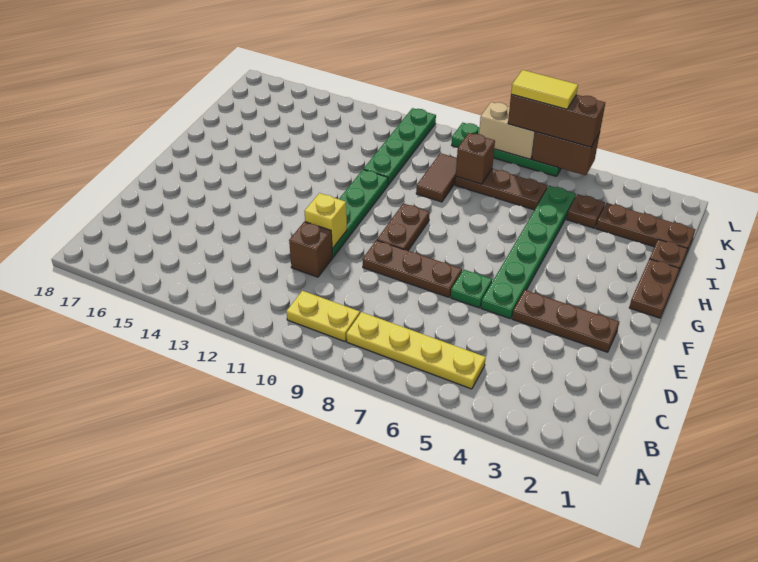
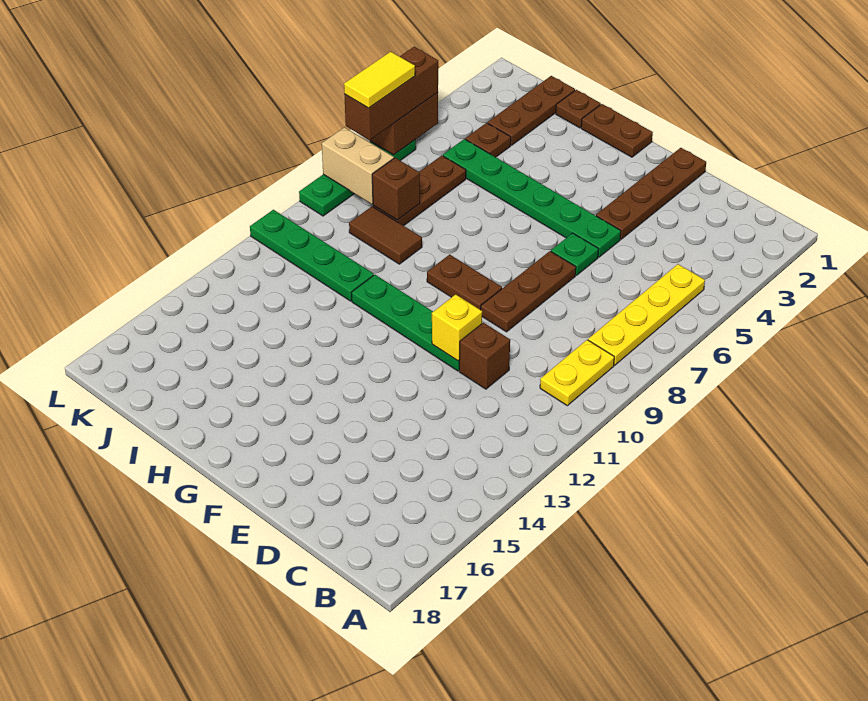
brown plate E2:E4 level 1 -> brown plate E1:E4 level 1
tan brick L7:L8 level 2 -> tan brick K8:L8 level 2

